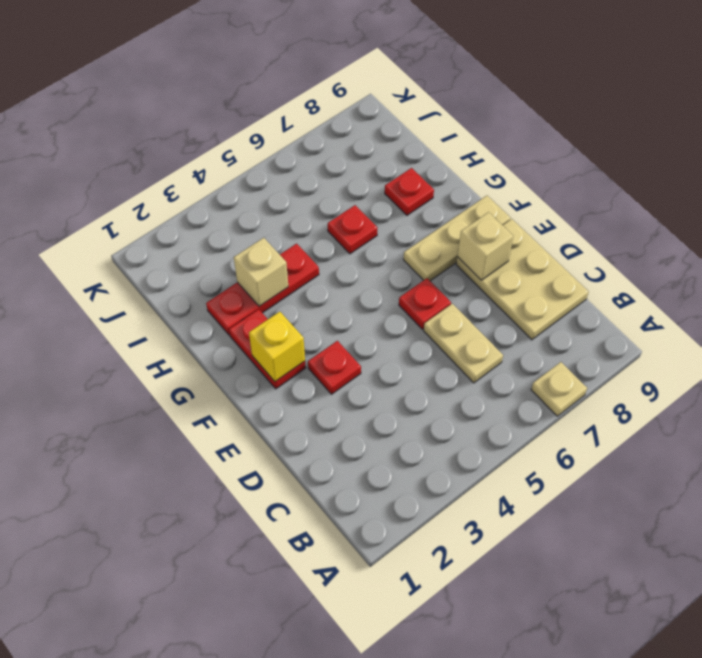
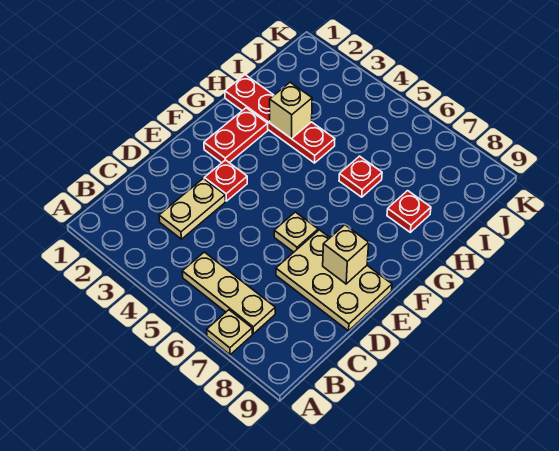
tan plate C6:D6 level 1 -> tan plate C3:D3 level 1
tan plate C8:E9 level 1 -> tan plate D7:E9 level 1
red plate E6 level 1 -> tan plate E6 level 1
yellow brick F2 level 2 -> none
tan plate F7:F9 level 1 -> tan plate B5:B7 level 1
red plate H2:H4 level 1 -> red plate H1:H4 level 1

